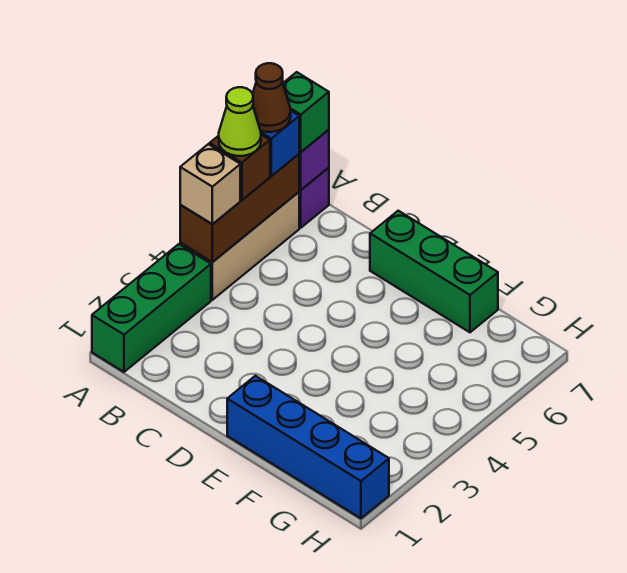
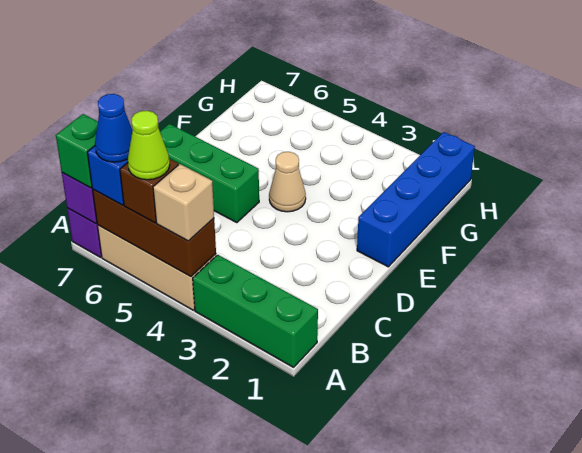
brown cone A6 level 4 -> blue cone A6 level 4
green brick D7:F7 level 1 -> green brick D5:D7 level 1
none -> tan cone E4 level 1

